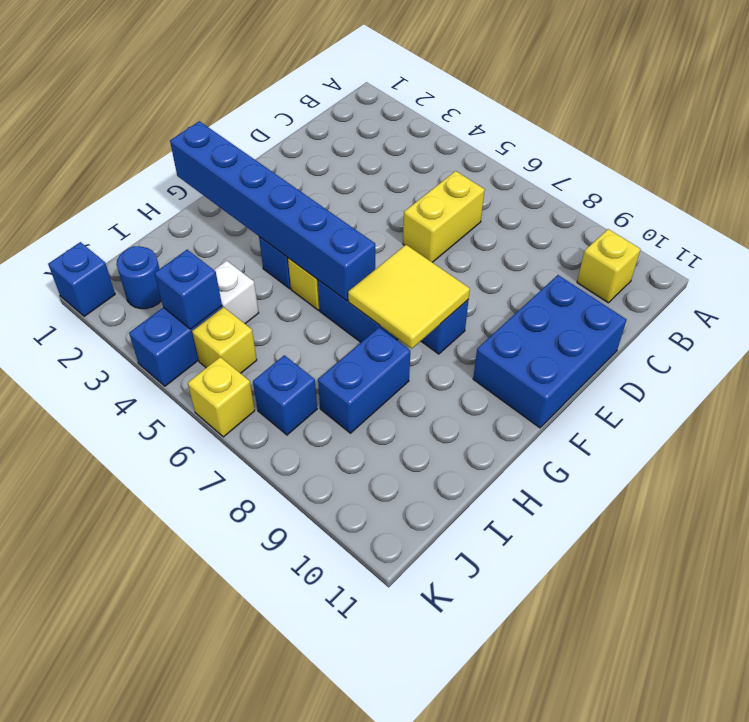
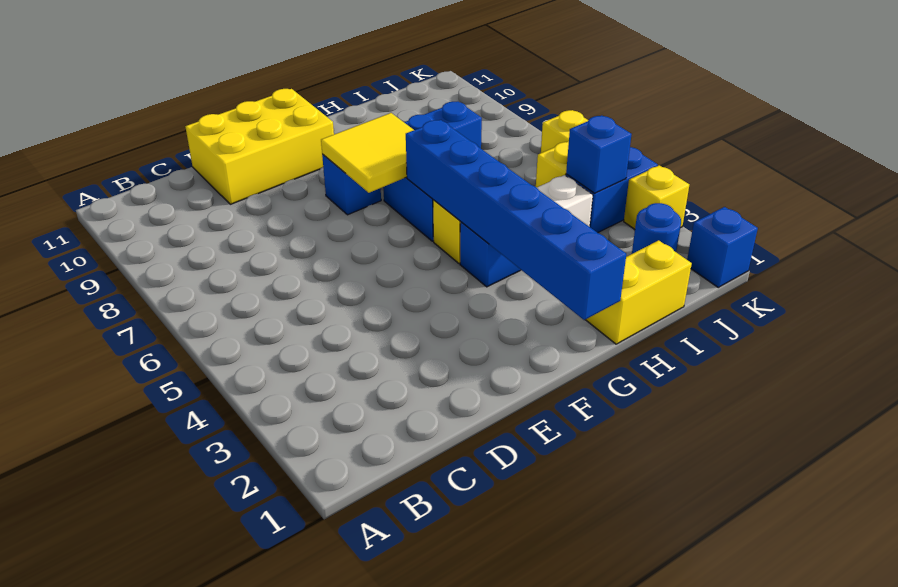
yellow brick B10 level 1 -> yellow brick K3 level 1
yellow brick C6:D6 level 1 -> yellow brick H1:I1 level 1
blue brick D10:F11 level 1 -> yellow brick D10:F11 level 1
blue brick J7 level 1 -> none

